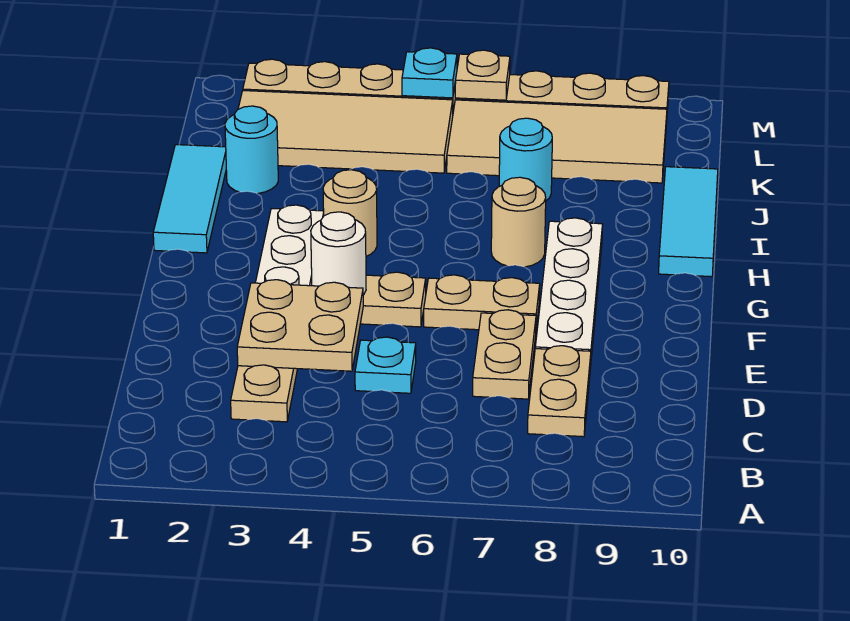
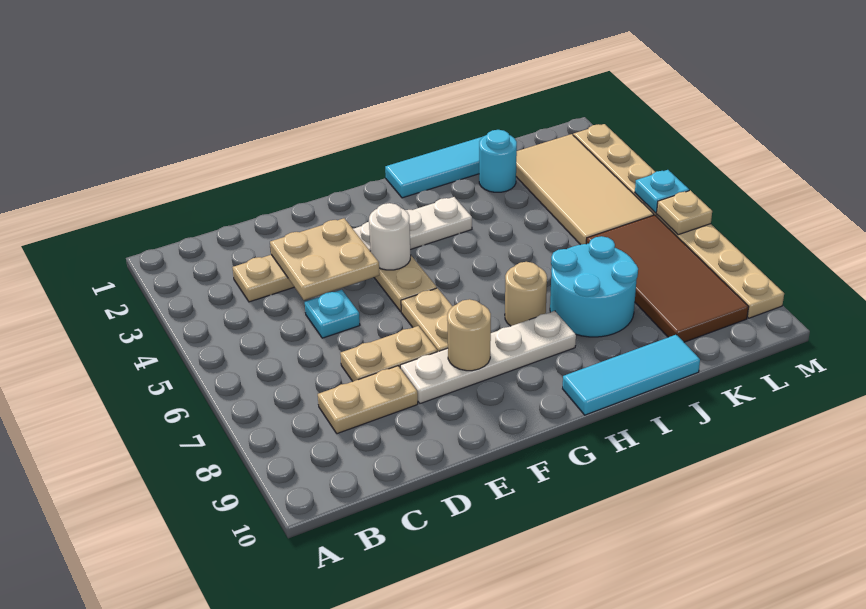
tan round brick H4 level 1 -> tan round brick F8 level 2
cyan round brick J7 level 1 -> cyan round brick I7:J8 level 1
tan tile K6:L9 level 1 -> brown tile K6:L9 level 1

